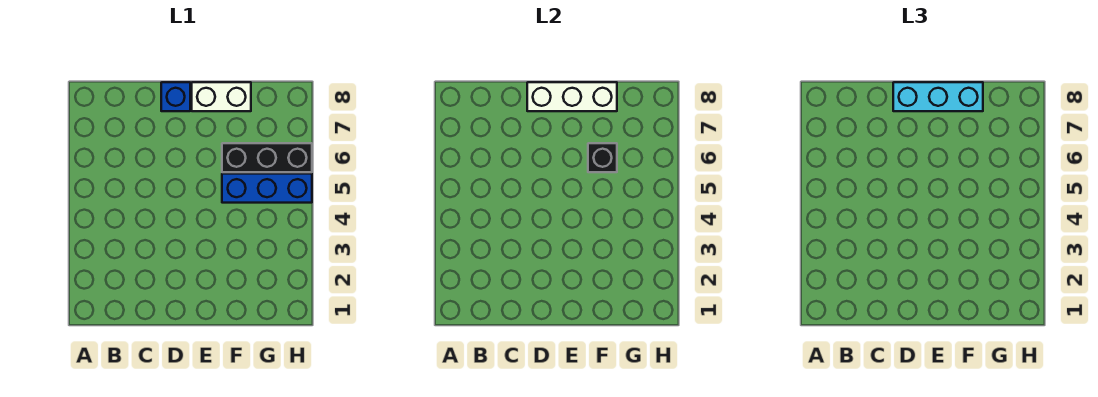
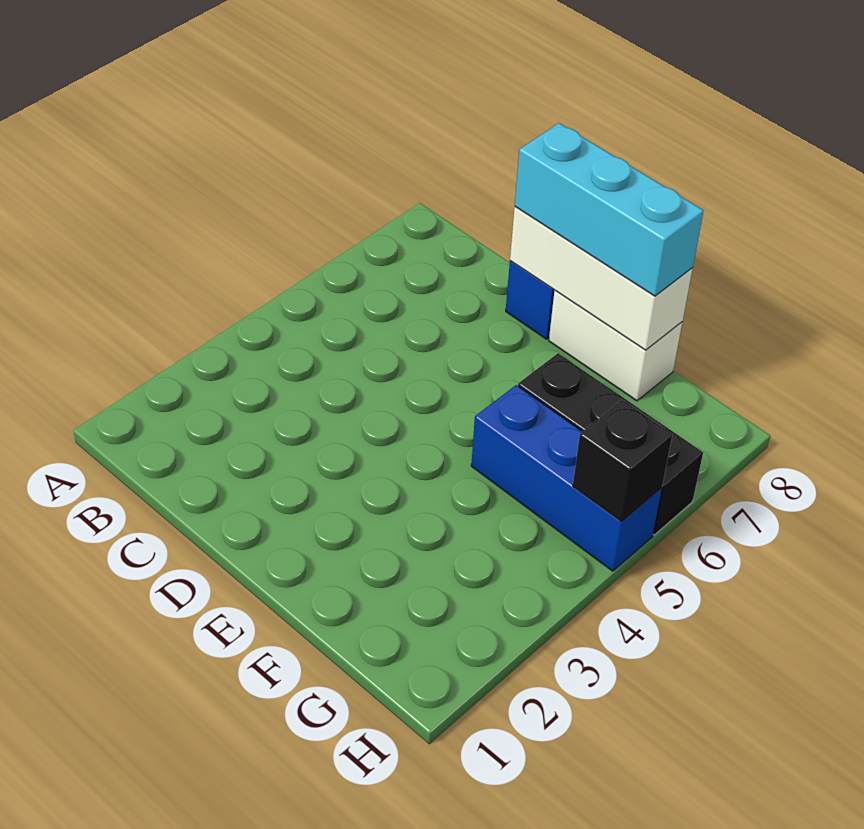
black brick F6 level 2 -> black brick H5 level 2

